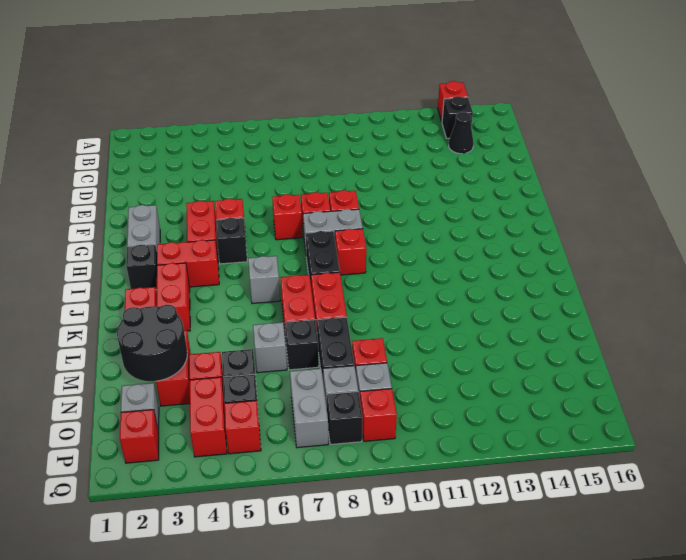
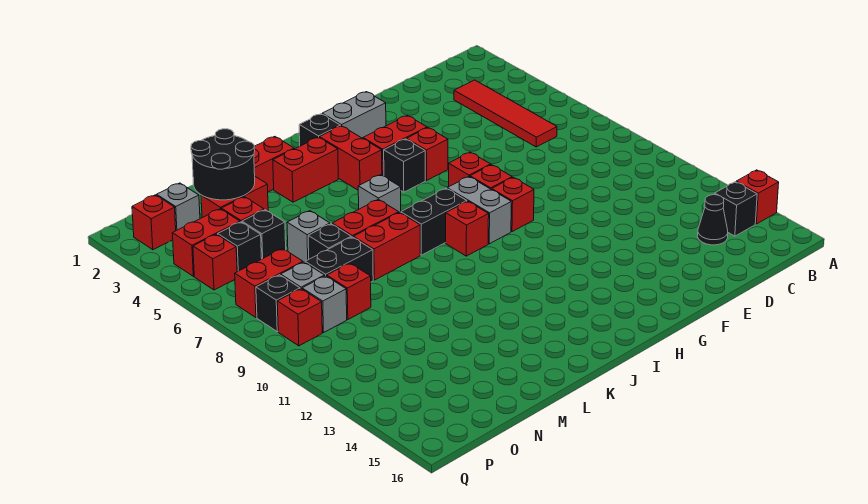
none -> red tile C3:C6 level 1
grey brick O7:P7 level 1 -> red brick O7:P7 level 1

